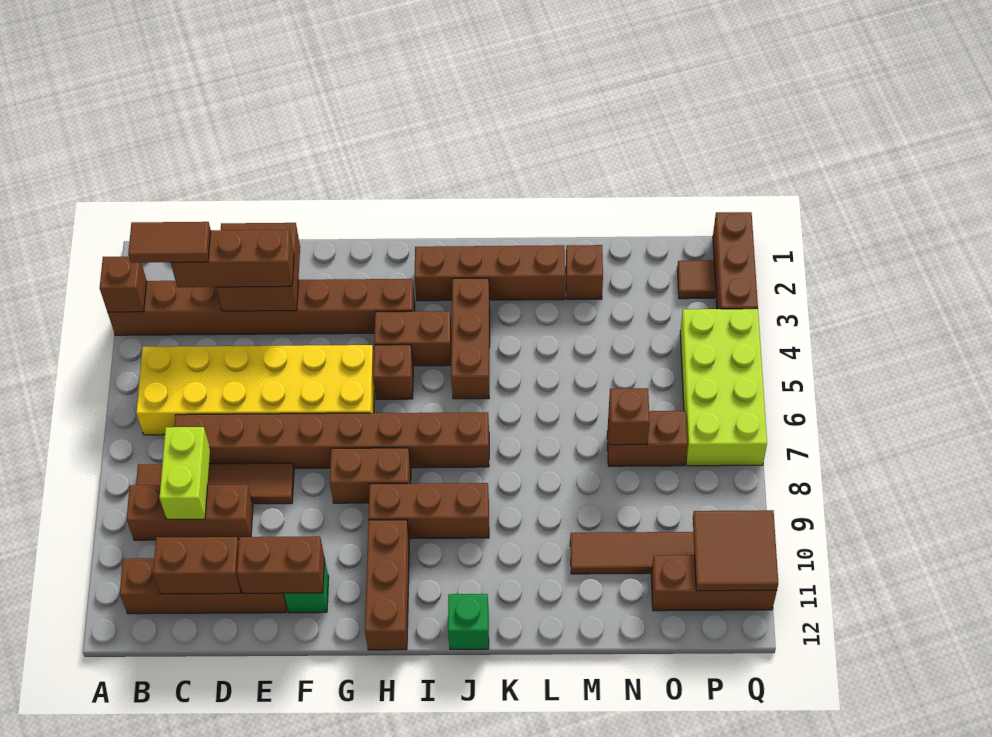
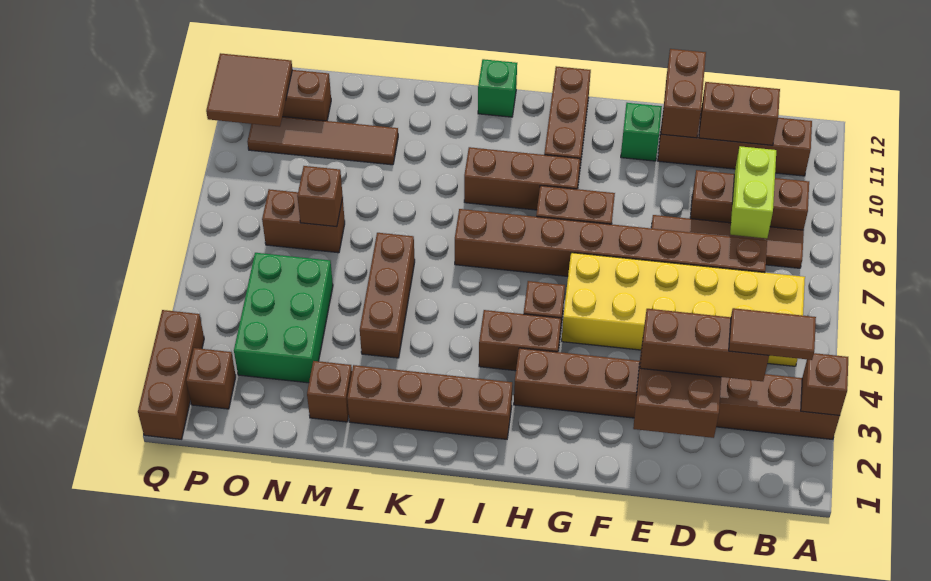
brown brick E11:F11 level 2 -> brown brick E11:E12 level 2
brown brick J3:J5 level 1 -> brown brick L4:L6 level 1
none -> green brick N3:O5 level 1
brown tile P2 level 1 -> brown brick P2 level 1
lime brick P4:Q7 level 1 -> none

